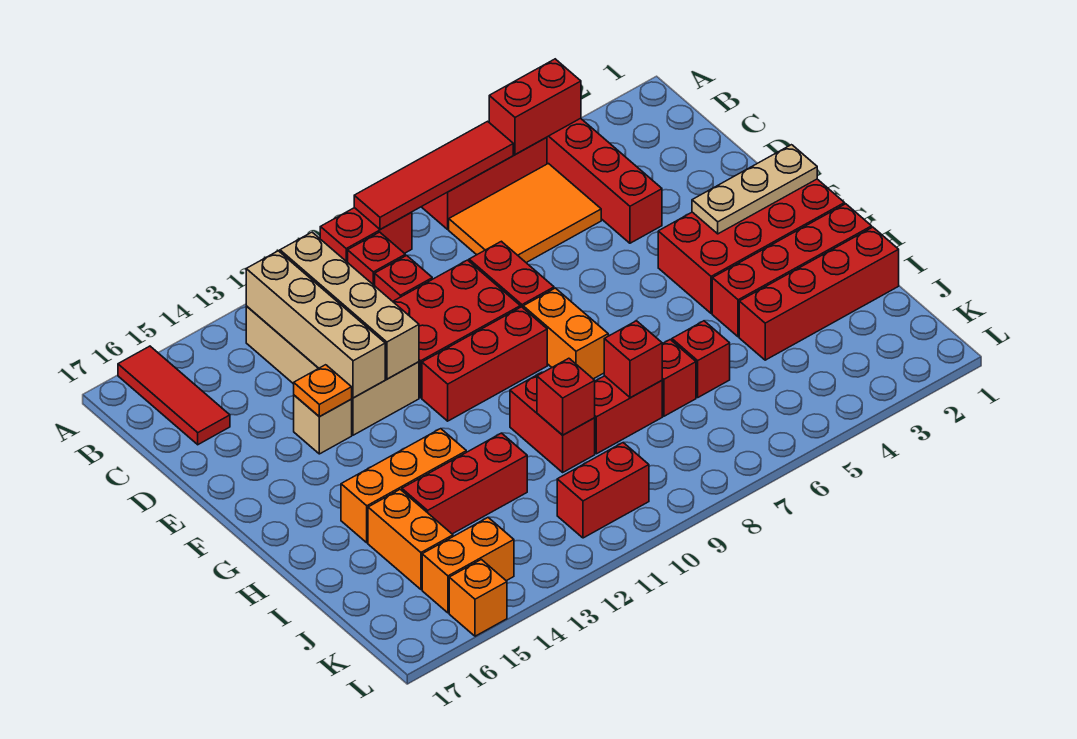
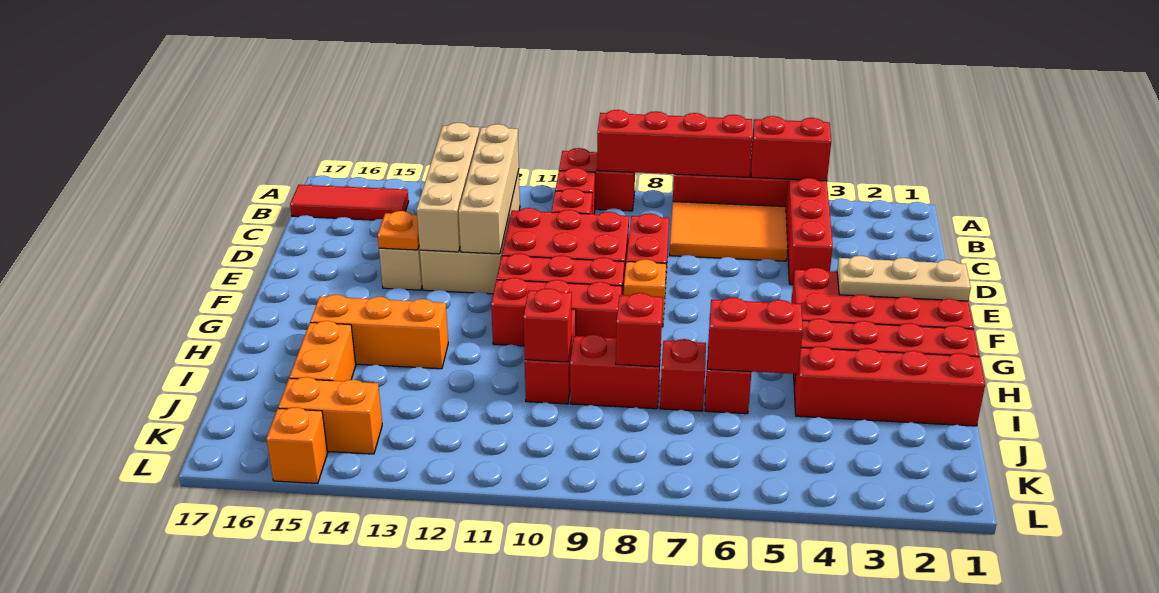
red tile A6:A9 level 2 -> red brick A6:A9 level 2
red tile A16:C16 level 1 -> red tile B15:B17 level 1
orange brick F8:G8 level 1 -> orange brick F8 level 1
red brick I12:I14 level 1 -> red brick G9:G11 level 1
red brick K10:K11 level 1 -> red brick I5:I6 level 2

